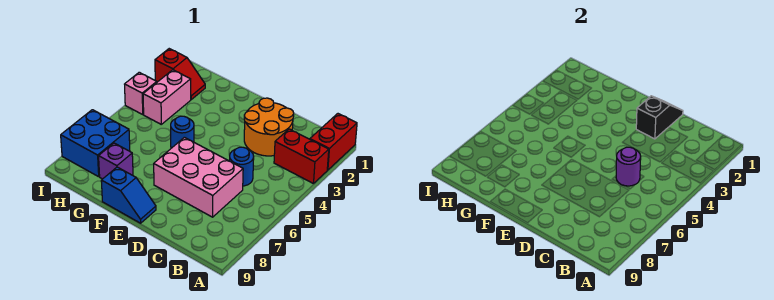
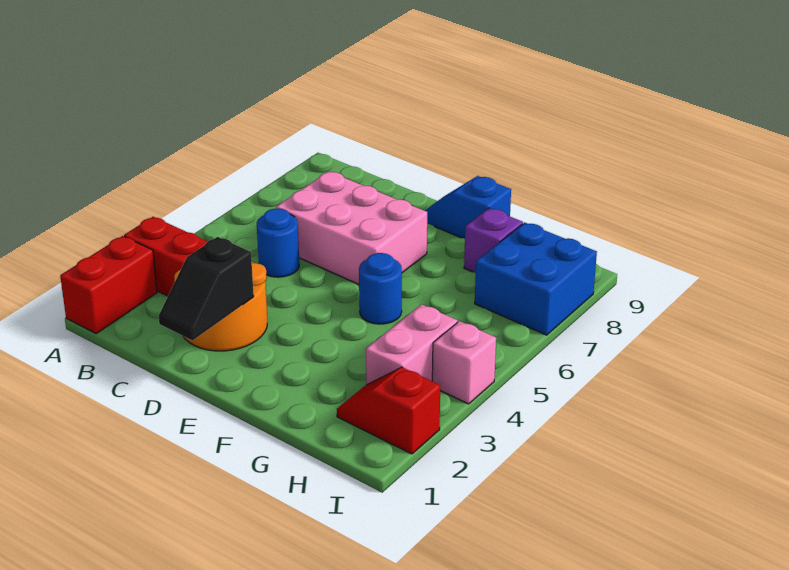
purple round brick C5 level 2 -> none

